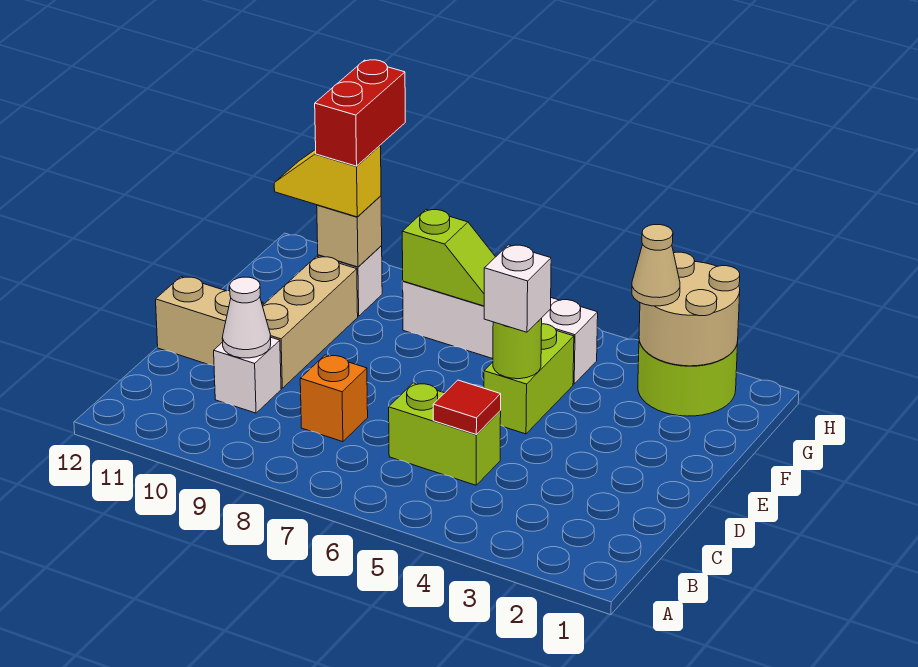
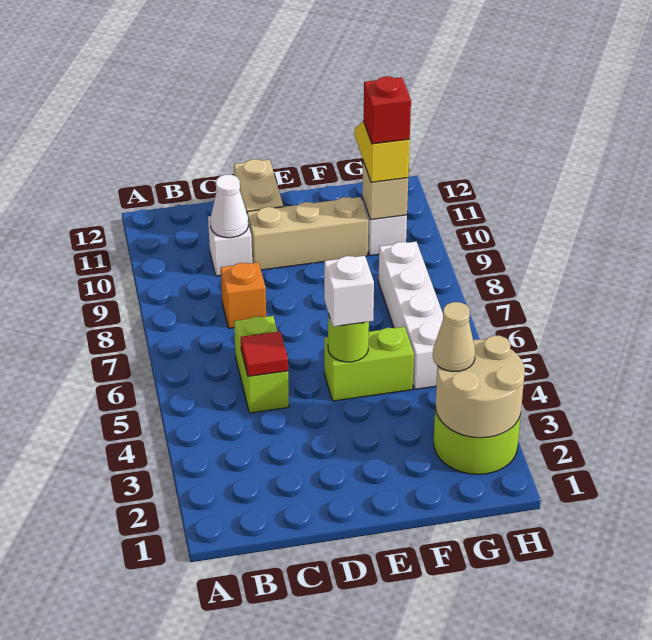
lime slope G7:G8 level 2 top 8 -> none
red brick G10:H10 level 4 -> red brick G10 level 4

